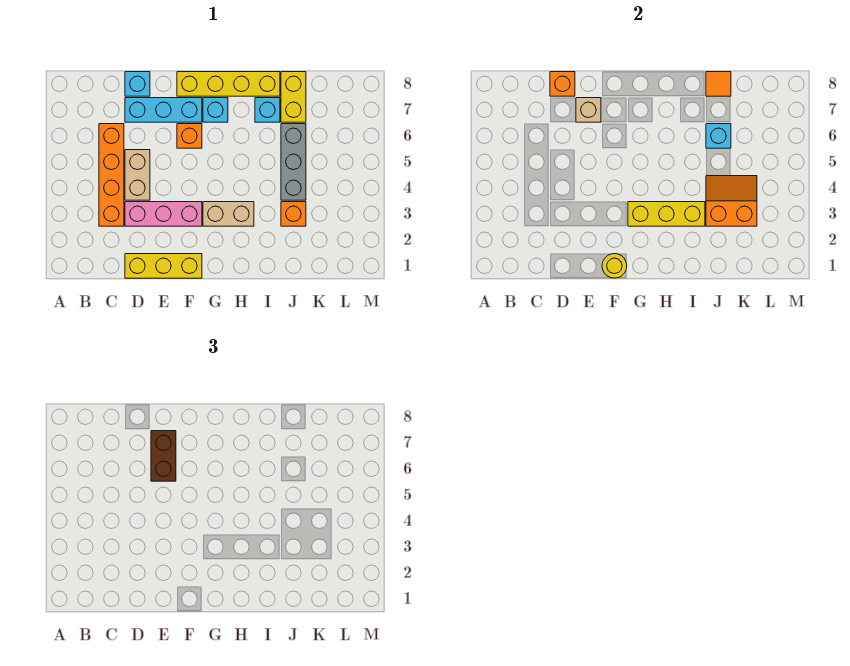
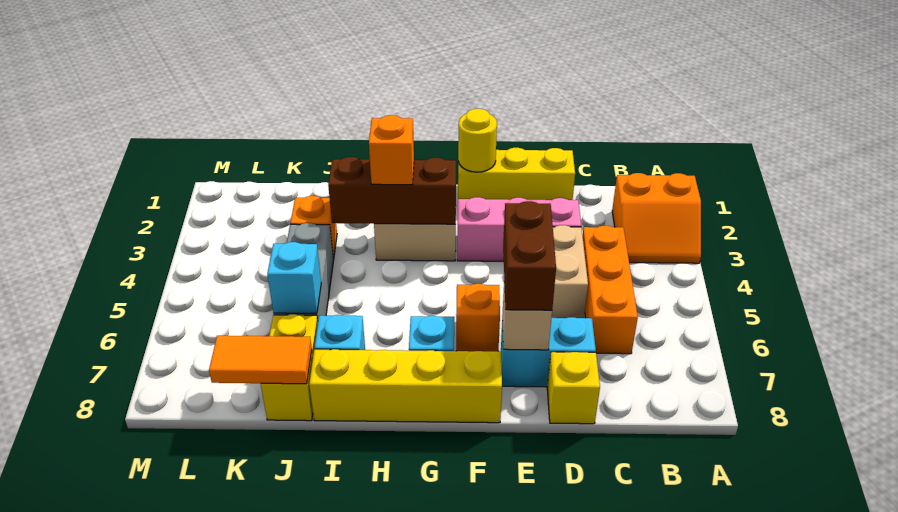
orange brick C3:C6 level 1 -> orange brick C4:C6 level 1
cyan brick D7:F7 level 1 -> cyan brick D7:E7 level 1
cyan brick D8 level 1 -> yellow brick D8 level 1
orange brick D8 level 2 -> orange brick H3 level 3
yellow brick G3:I3 level 2 -> brown brick G3:I3 level 2
orange slope J3:K4 level 2 top 3 -> orange slope A2:B3 level 1 top 2
orange tile J8 level 2 -> orange tile J8:K8 level 2

